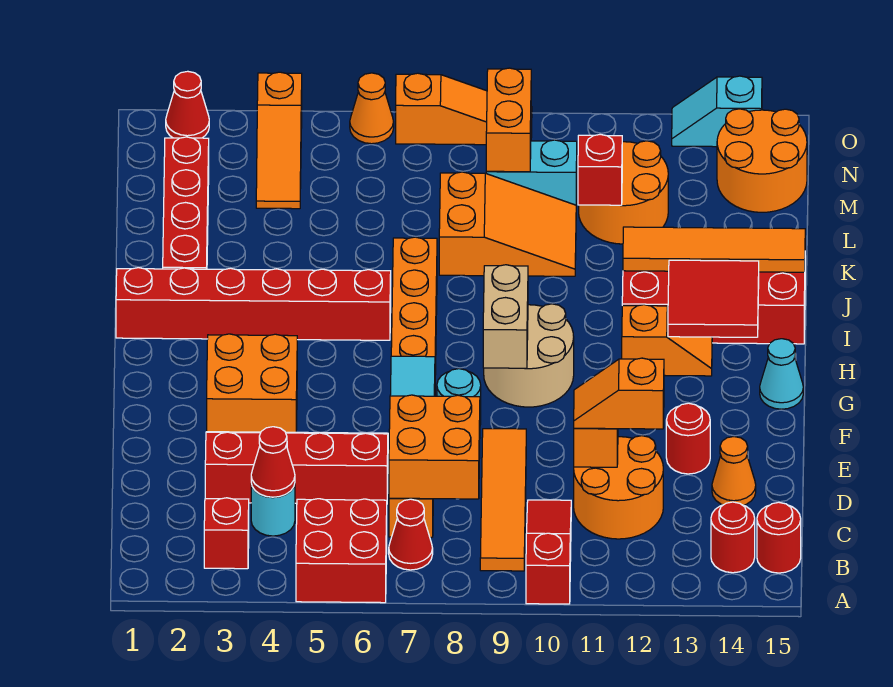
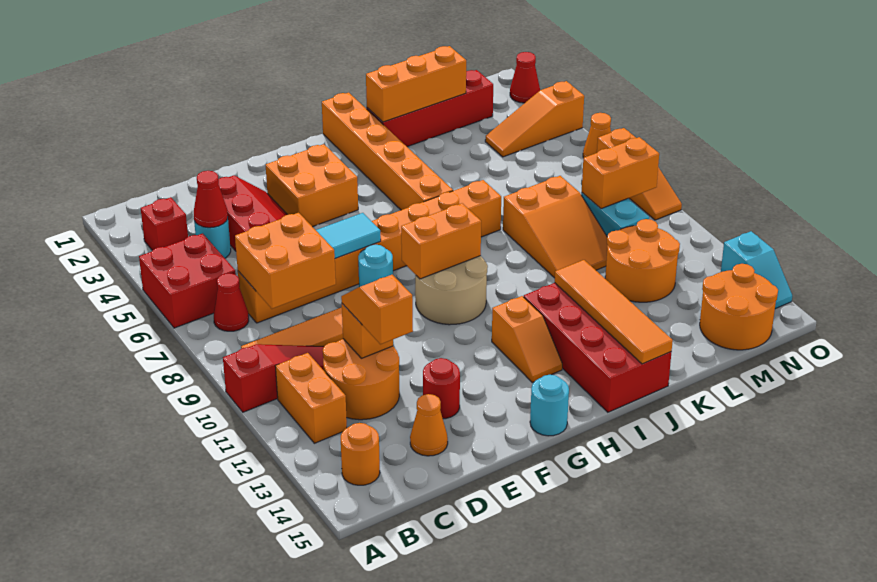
none -> orange brick B11:B12 level 1
red round brick B14 level 1 -> orange round brick B14 level 1
red round brick B15 level 1 -> none
tan brick G9:H9 level 2 -> orange brick G9:H9 level 2
cyan cone G15 level 1 -> cyan round brick G15 level 1
red tile H13:I14 level 2 -> none
red brick I1:I6 level 1 -> orange brick I1:I6 level 1
none -> orange brick J2:L2 level 2
red brick L11 level 2 -> none
cyan slope O13:O14 level 1 top 14 -> cyan slope O13:O14 level 1 top 13

